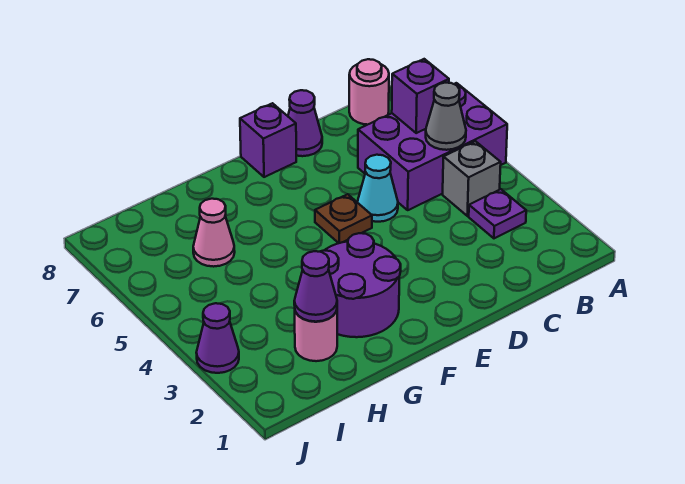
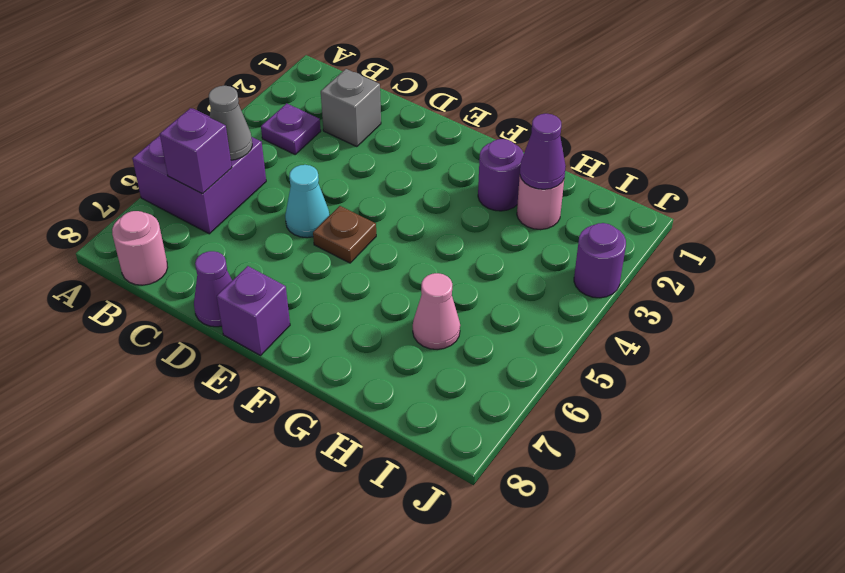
purple brick A5:C6 level 1 -> purple brick A5:B6 level 1
grey brick B4 level 1 -> grey brick C2 level 1
purple round brick F2:G3 level 1 -> purple round brick G2 level 1
purple cone J3 level 1 -> purple round brick J3 level 1

